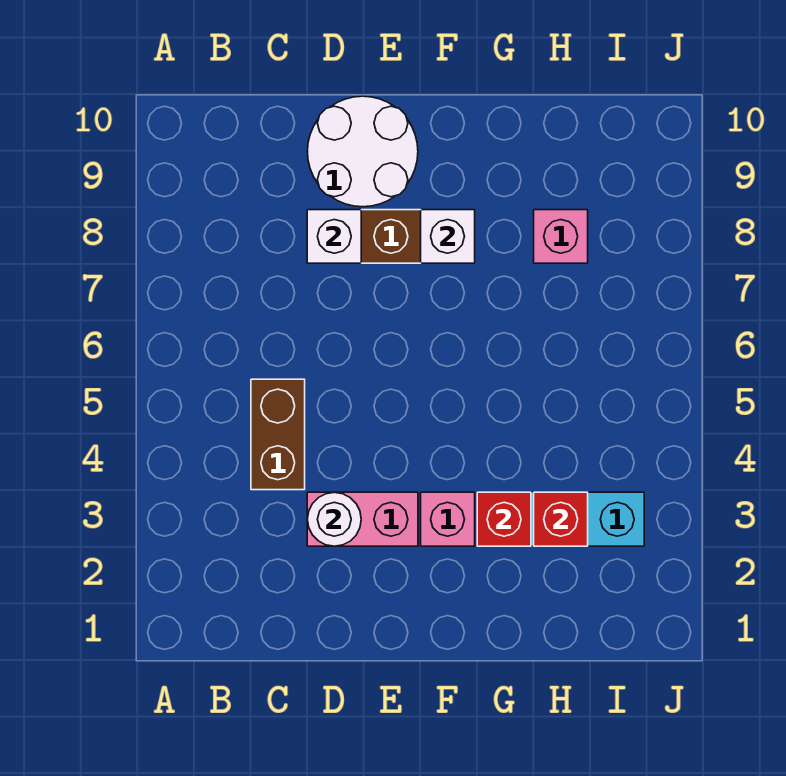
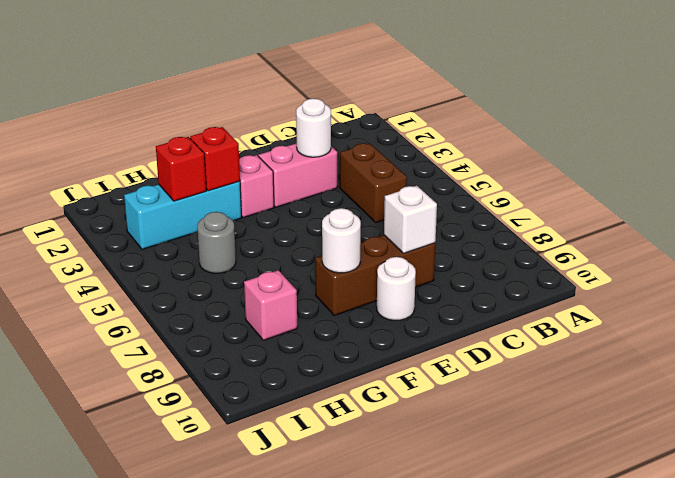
white round brick D9:E10 level 1 -> white round brick E9 level 1
white brick F8 level 2 -> white round brick F8 level 2
none -> grey round brick H5 level 1

